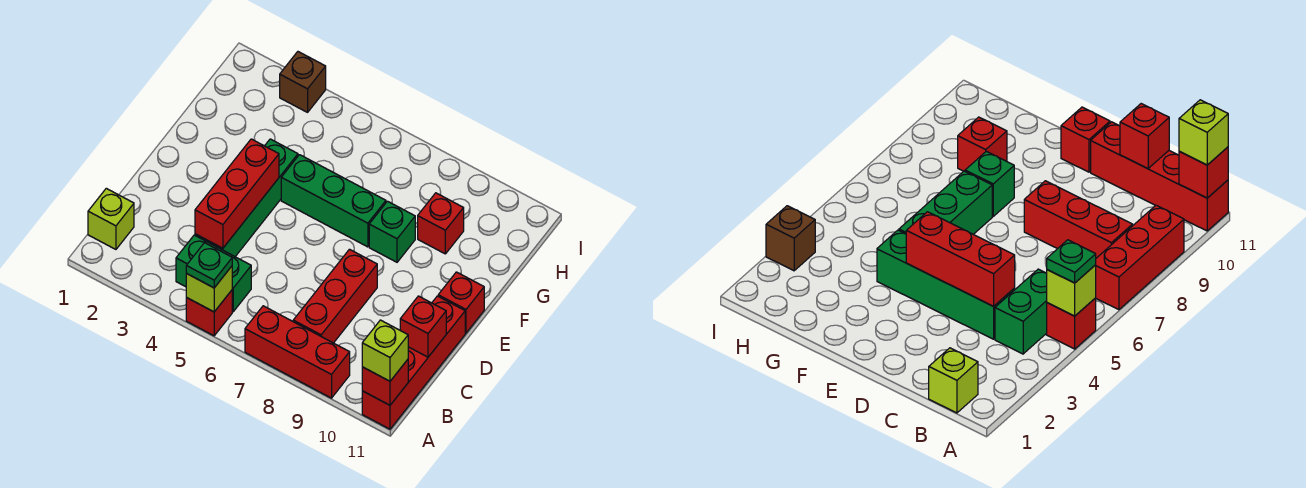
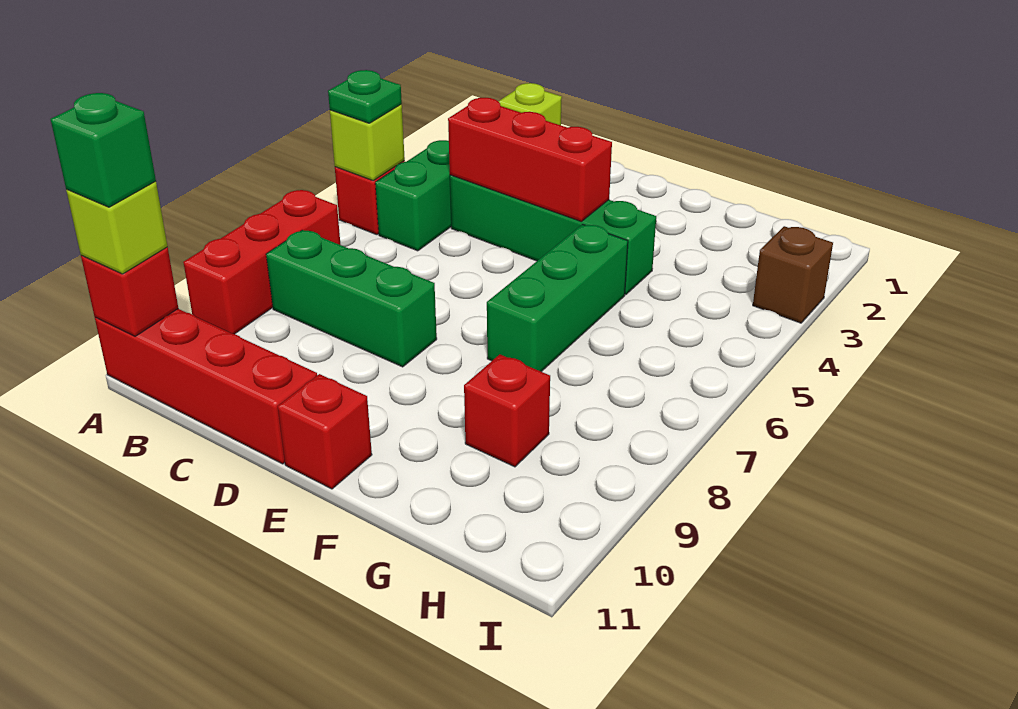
red brick B8:D8 level 1 -> green brick B8:D8 level 1
red brick C11 level 2 -> none
green brick F8 level 1 -> green brick A11 level 4

